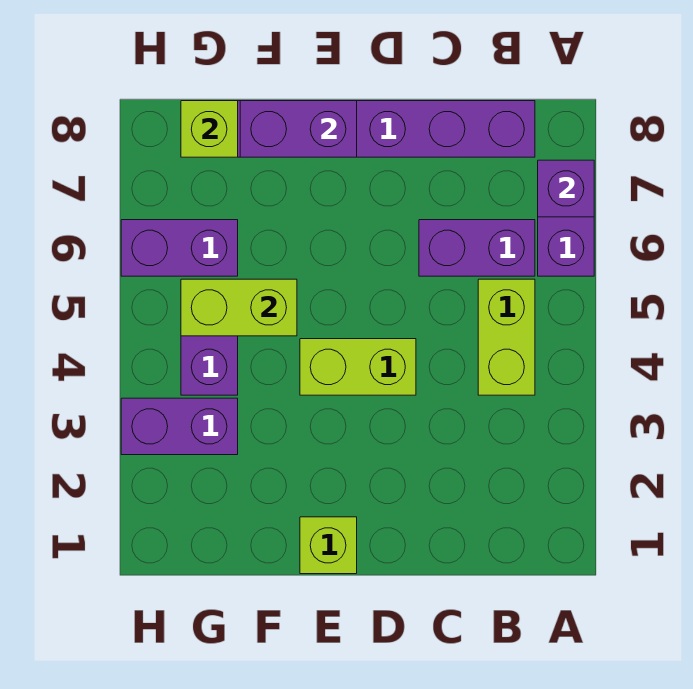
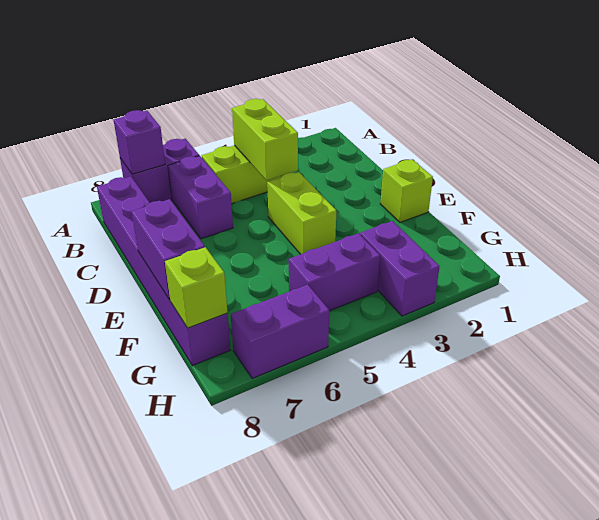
lime brick F5:G5 level 2 -> lime brick B4:C4 level 2
purple brick G6:H6 level 1 -> purple brick H6:H7 level 1

